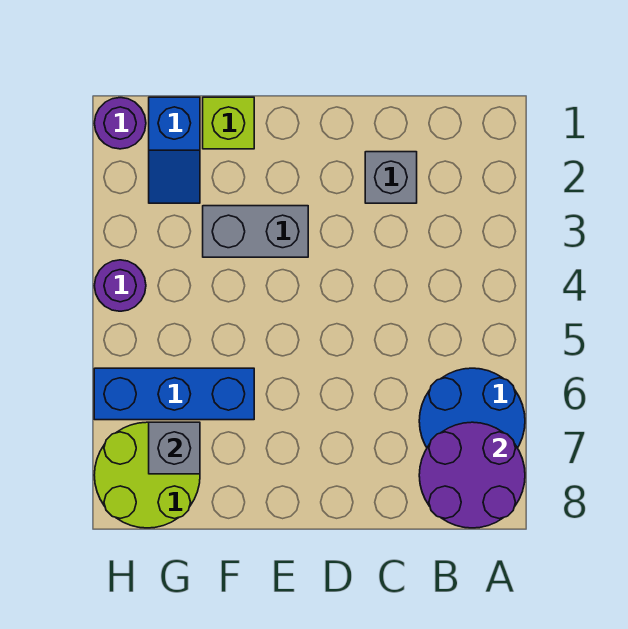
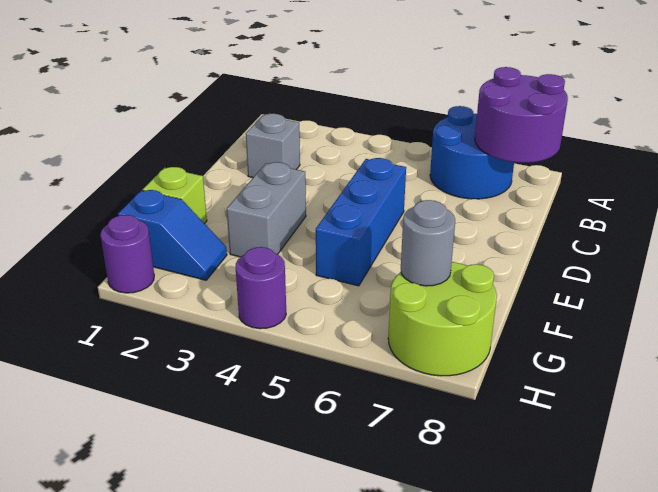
blue brick F6:H6 level 1 -> blue brick D5:F5 level 1
grey brick G7 level 2 -> grey round brick G7 level 2

